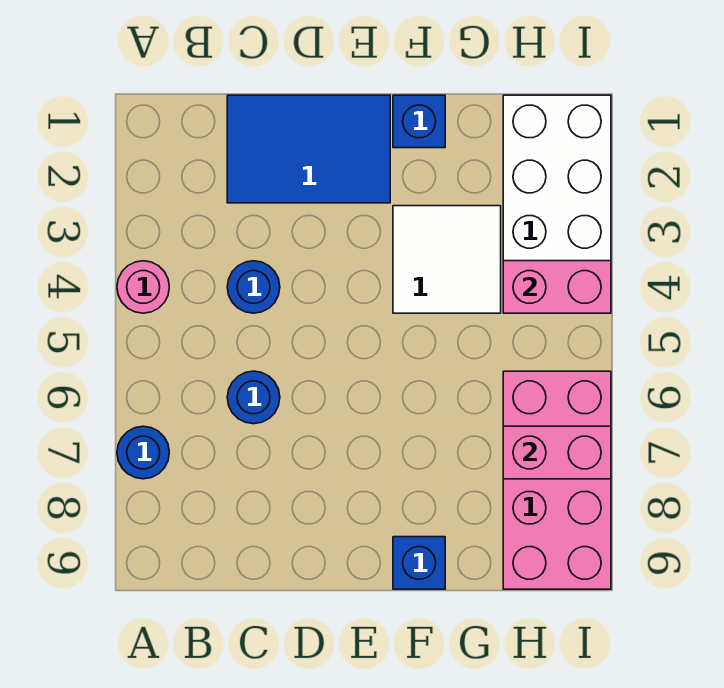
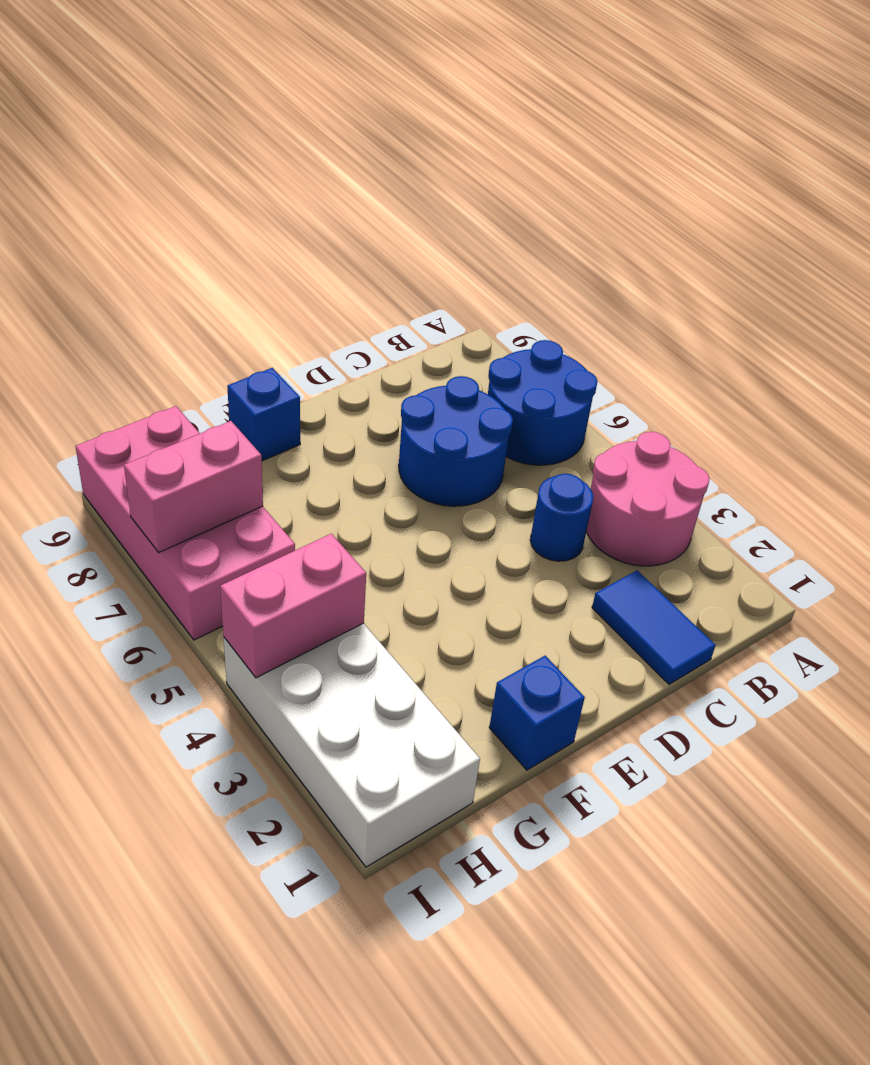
pink round brick A4 level 1 -> pink round brick A3:B4 level 1
blue round brick A7 level 1 -> blue round brick A6:B7 level 1
blue tile C1:E2 level 1 -> blue tile C1:C2 level 1
blue round brick C6 level 1 -> blue round brick C6:D7 level 1
white tile F3:G4 level 1 -> none

